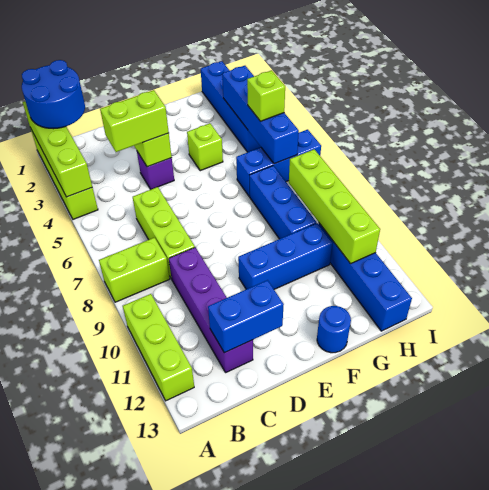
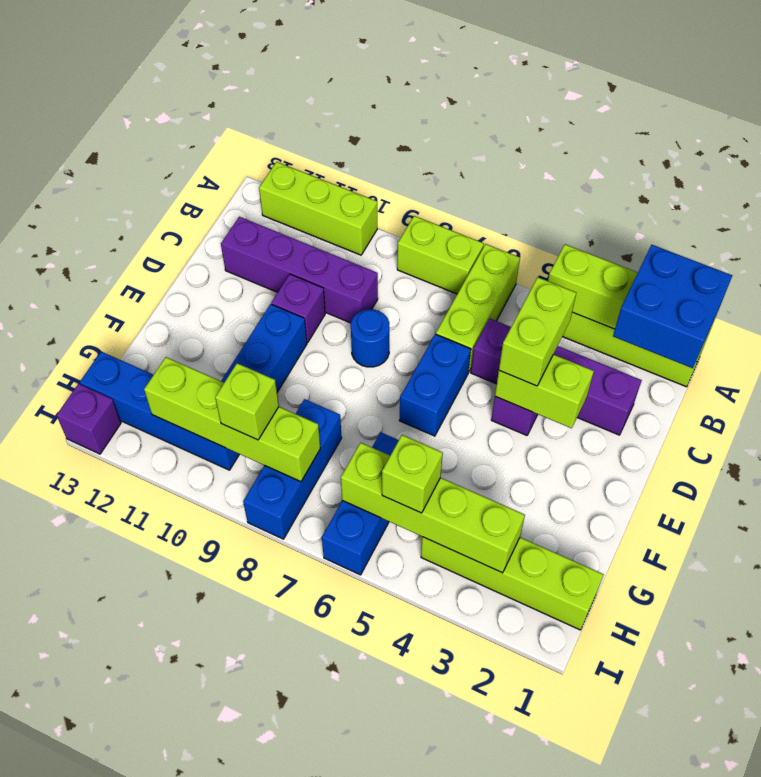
blue round brick A1:B2 level 3 -> blue brick A1:B2 level 3
lime brick A8:B8 level 1 -> lime brick A7:A8 level 1
none -> purple brick C2:C5 level 1
lime brick C6:C8 level 1 -> lime brick A6:C6 level 1
blue brick C12:D12 level 2 -> blue brick D6:E6 level 1
none -> purple brick D10 level 1
lime brick F4 level 1 -> lime brick H9 level 3
blue round brick F13 level 1 -> blue round brick D8 level 1
blue brick G7:G9 level 1 -> blue brick G8:I8 level 1
blue brick H1:H4 level 1 -> lime brick H1:H4 level 1
blue brick H3:H6 level 2 -> lime brick H3:H6 level 2
none -> purple brick I13 level 1

